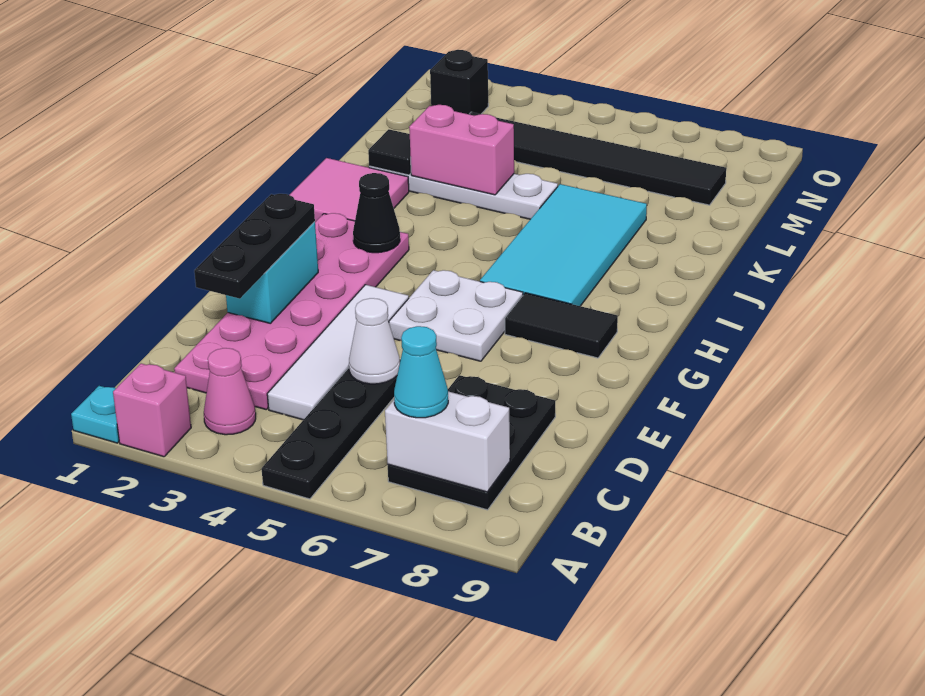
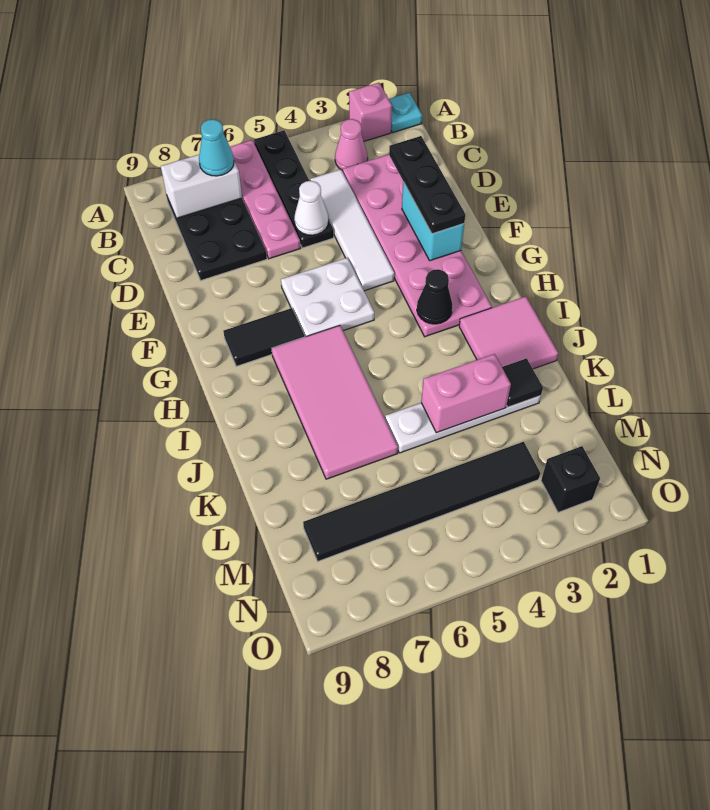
none -> pink plate A6:D6 level 1
cyan tile H6:K7 level 1 -> pink tile H6:K7 level 1

